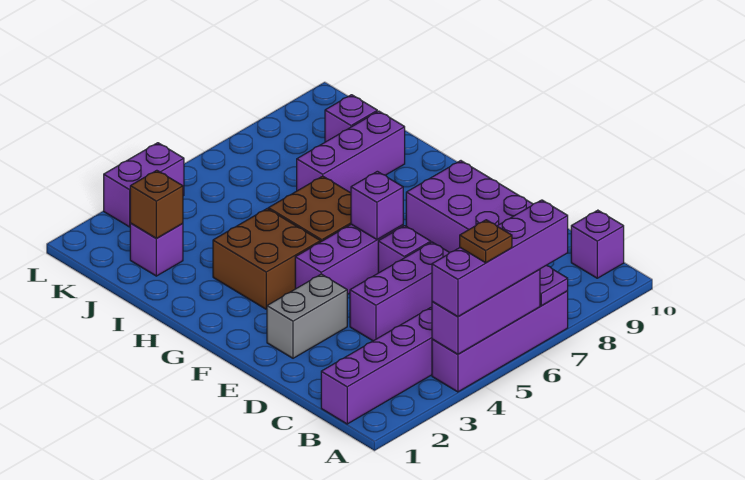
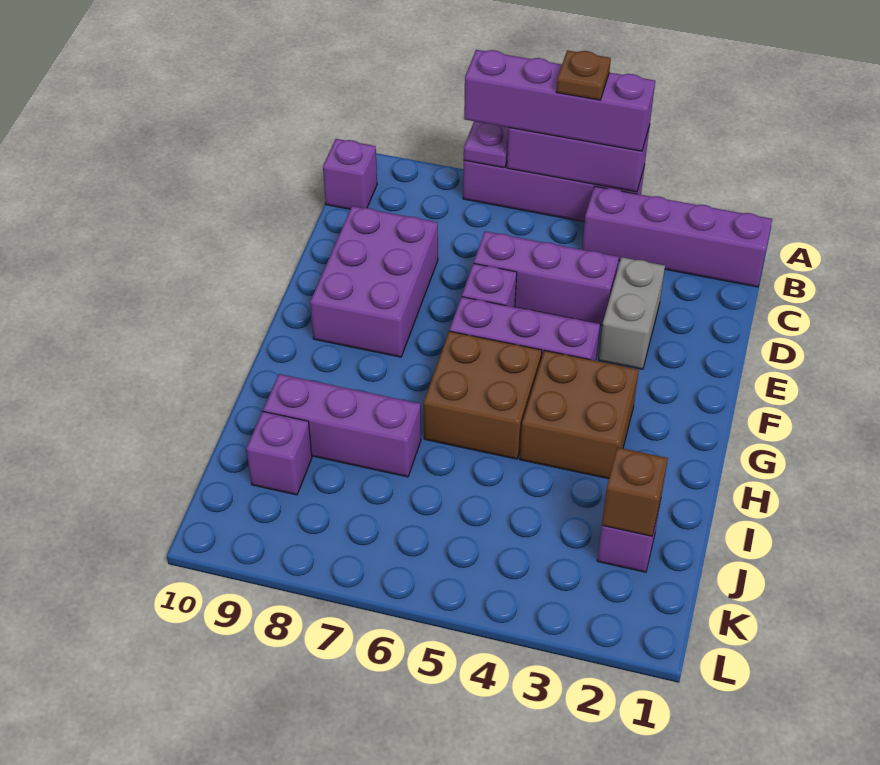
grey brick E2:E3 level 1 -> grey brick D3:E3 level 1
purple brick F6 level 2 -> none
purple brick L3:L4 level 1 -> none

